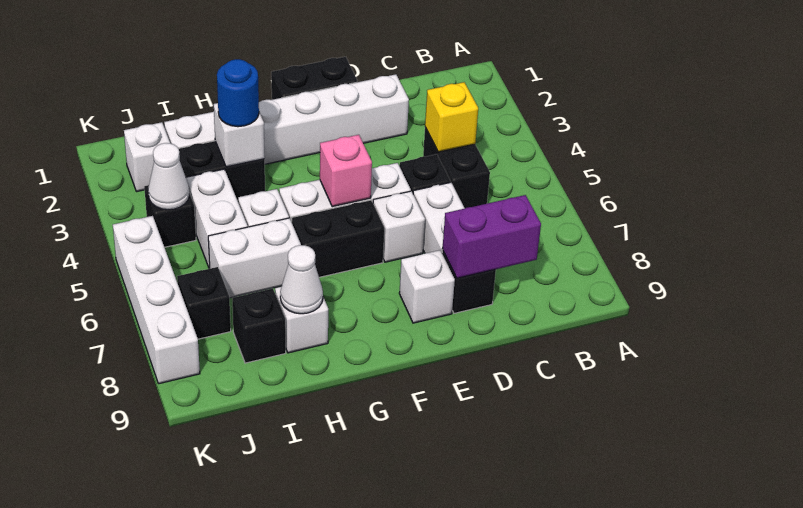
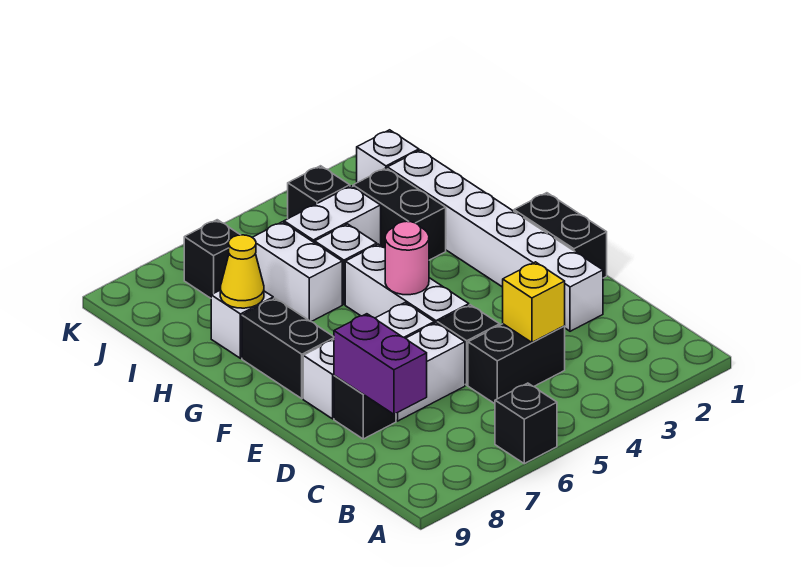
pink brick F5 level 2 -> pink round brick F5 level 2
black brick F6:G6 level 1 -> black brick F8:G8 level 1
white brick H3 level 2 -> none
blue round brick H3 level 3 -> none
white cone H8 level 2 -> yellow cone H8 level 2
black brick I8 level 1 -> black brick A6 level 1
white cone J4 level 2 -> none
white brick K5:K8 level 1 -> none

